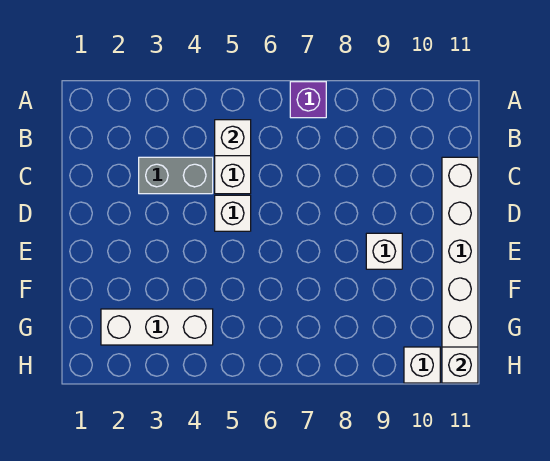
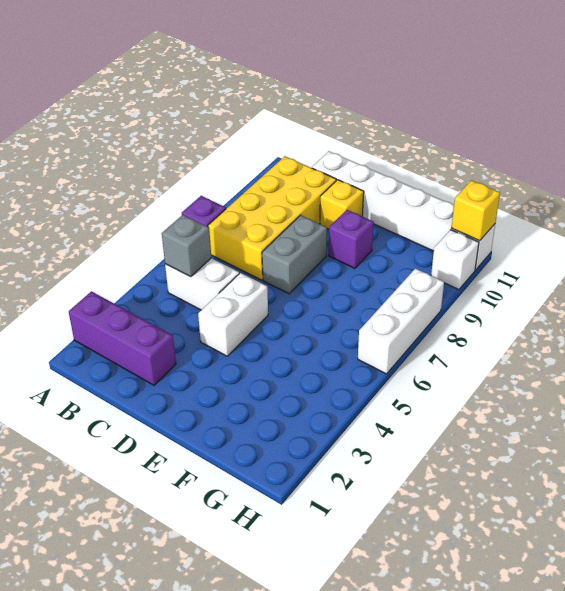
none -> purple brick A2:C2 level 1
white brick B5 level 2 -> grey brick B5 level 2
none -> yellow brick B7:C10 level 1
grey brick C3:C4 level 1 -> grey brick D7:D8 level 1
white brick D5 level 1 -> white brick D4:D5 level 1
none -> yellow brick D10 level 1
white brick E9 level 1 -> purple brick E9 level 1
white brick G2:G4 level 1 -> white brick H6:H8 level 1
white brick H11 level 2 -> yellow brick H11 level 2

